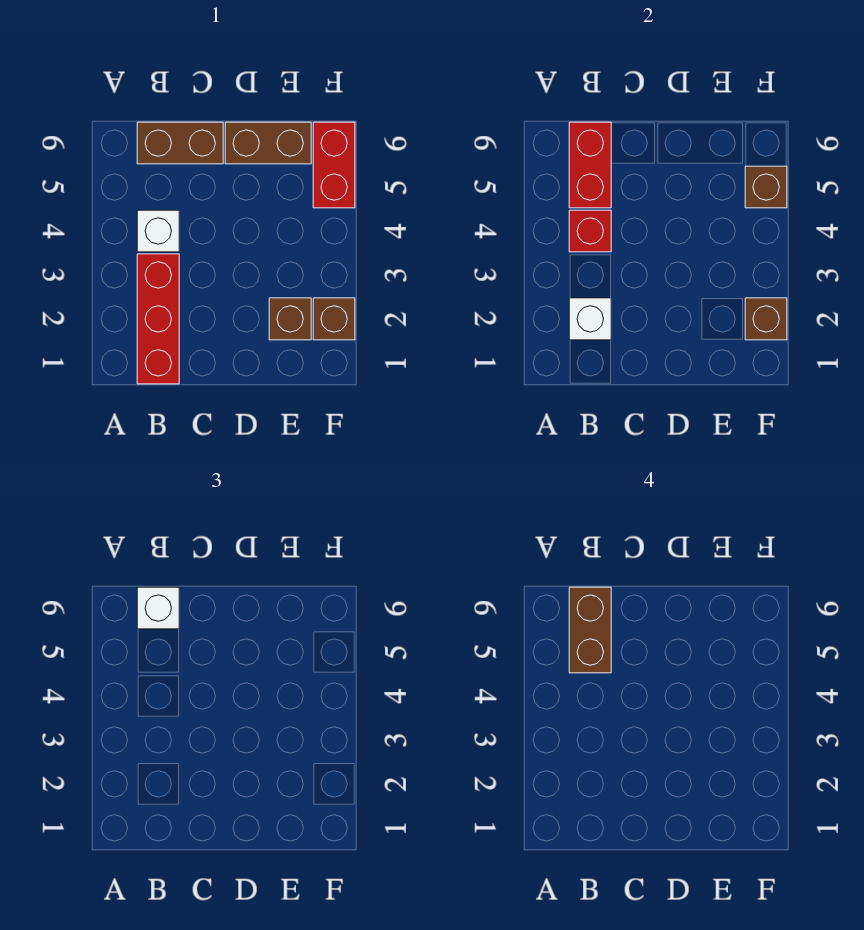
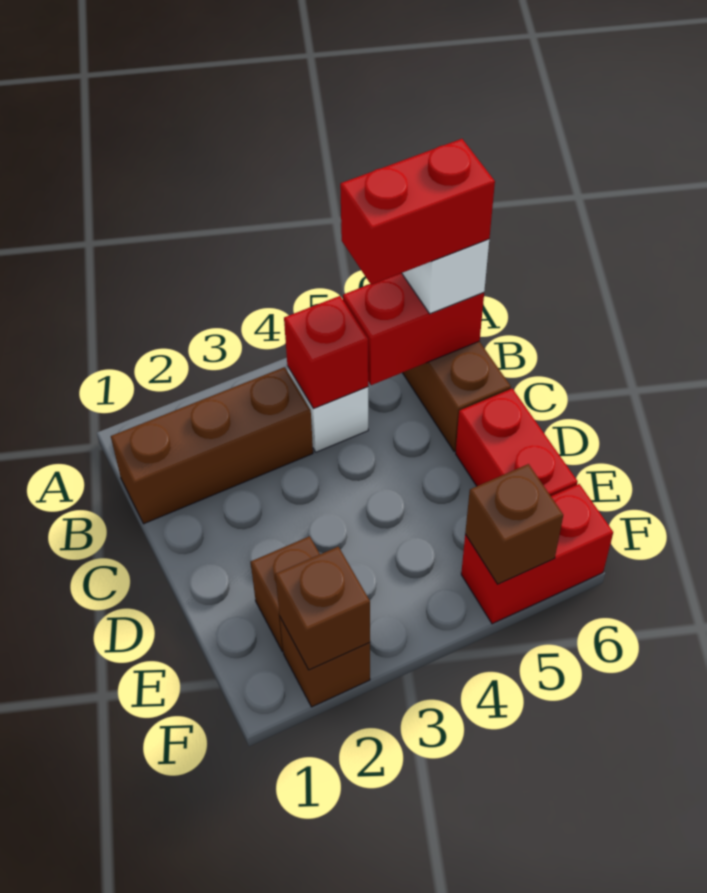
red brick B1:B3 level 1 -> brown brick B1:B3 level 1
white brick B2 level 2 -> none
brown brick B5:B6 level 4 -> red brick B5:B6 level 4
brown brick D6:E6 level 1 -> red brick D6:E6 level 1

